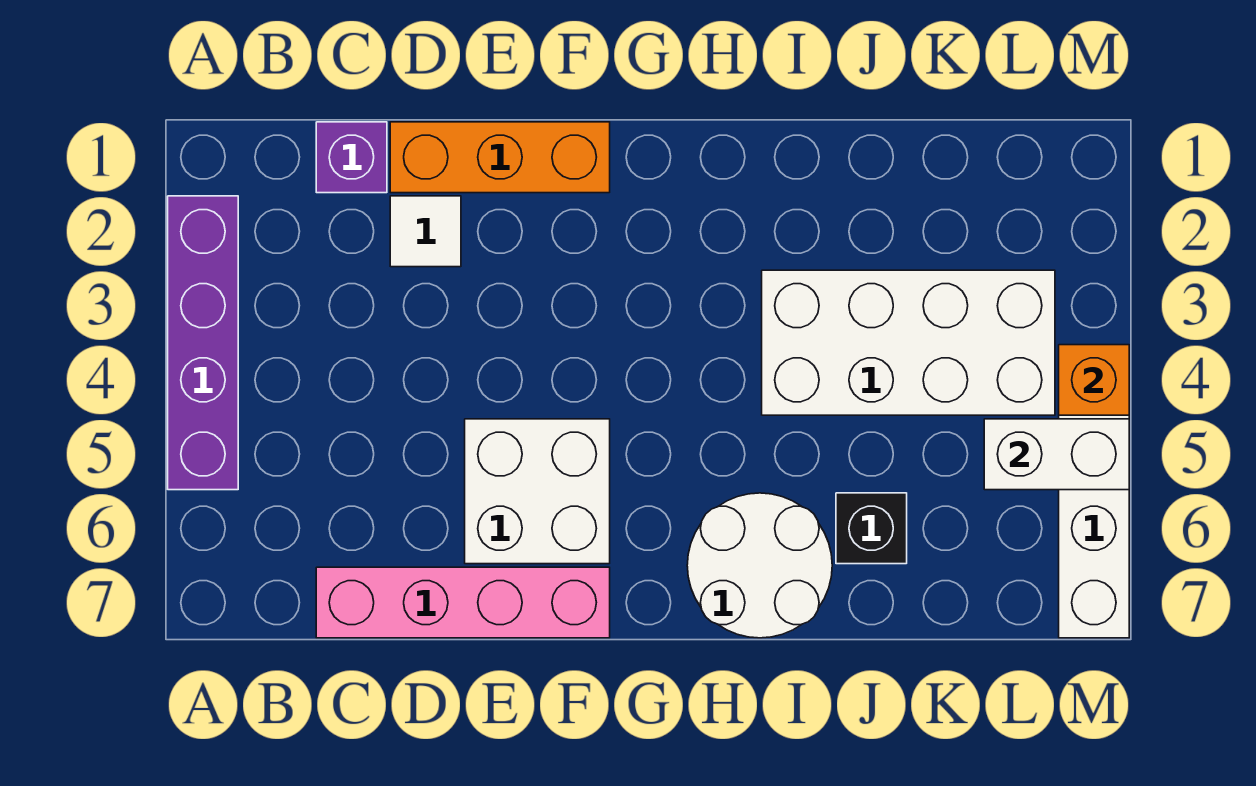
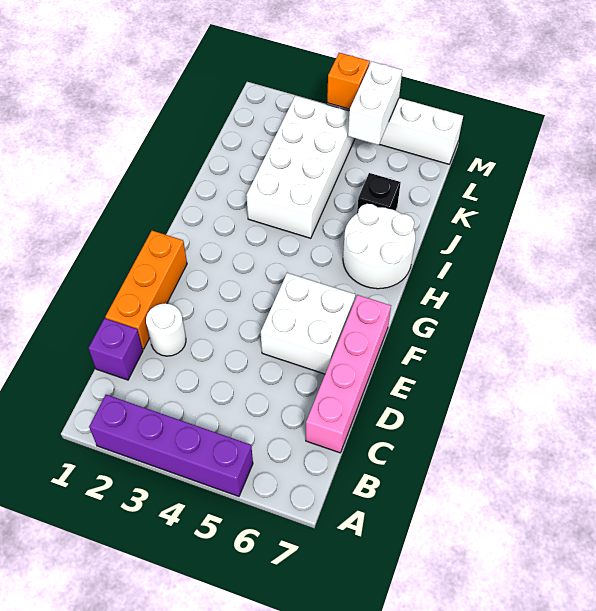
white tile D2 level 1 -> white round brick D2 level 1

